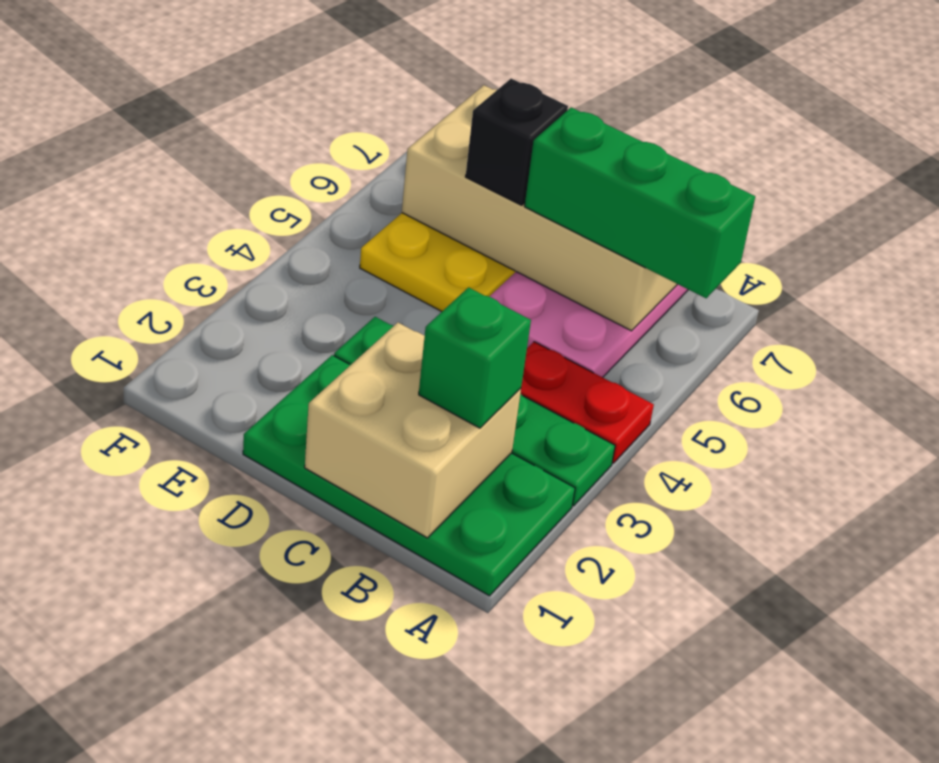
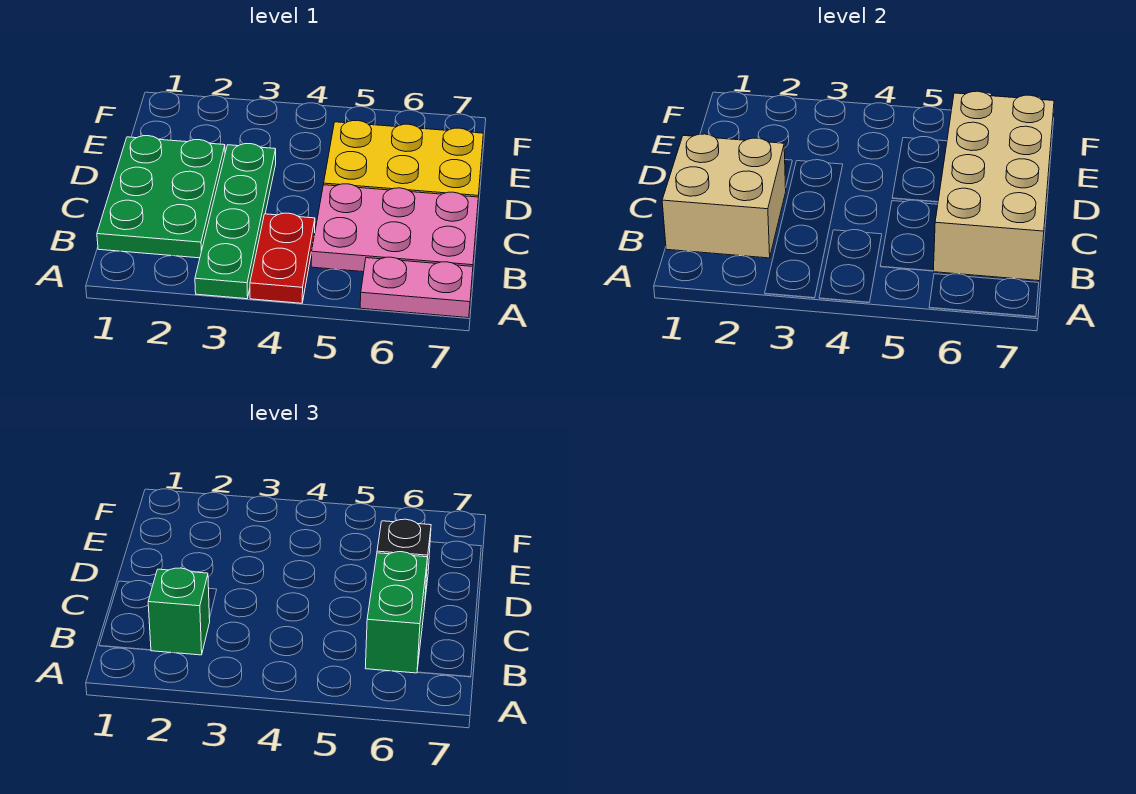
green plate A1:D2 level 1 -> green plate B1:D2 level 1
none -> pink plate A6:A7 level 1
green brick A6:C6 level 3 -> green brick B6:C6 level 3

